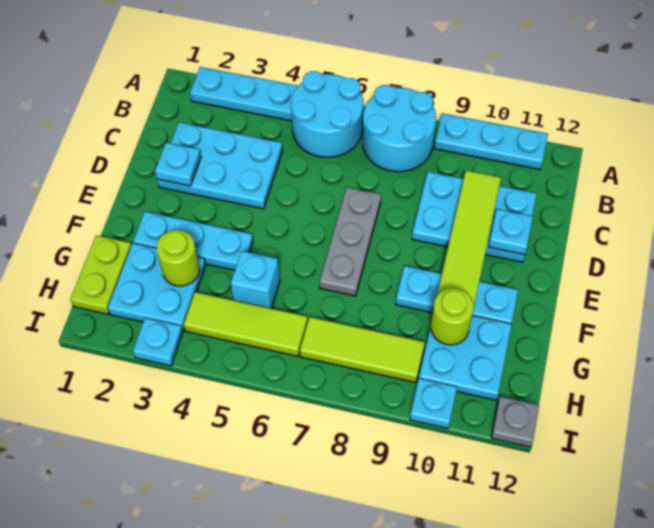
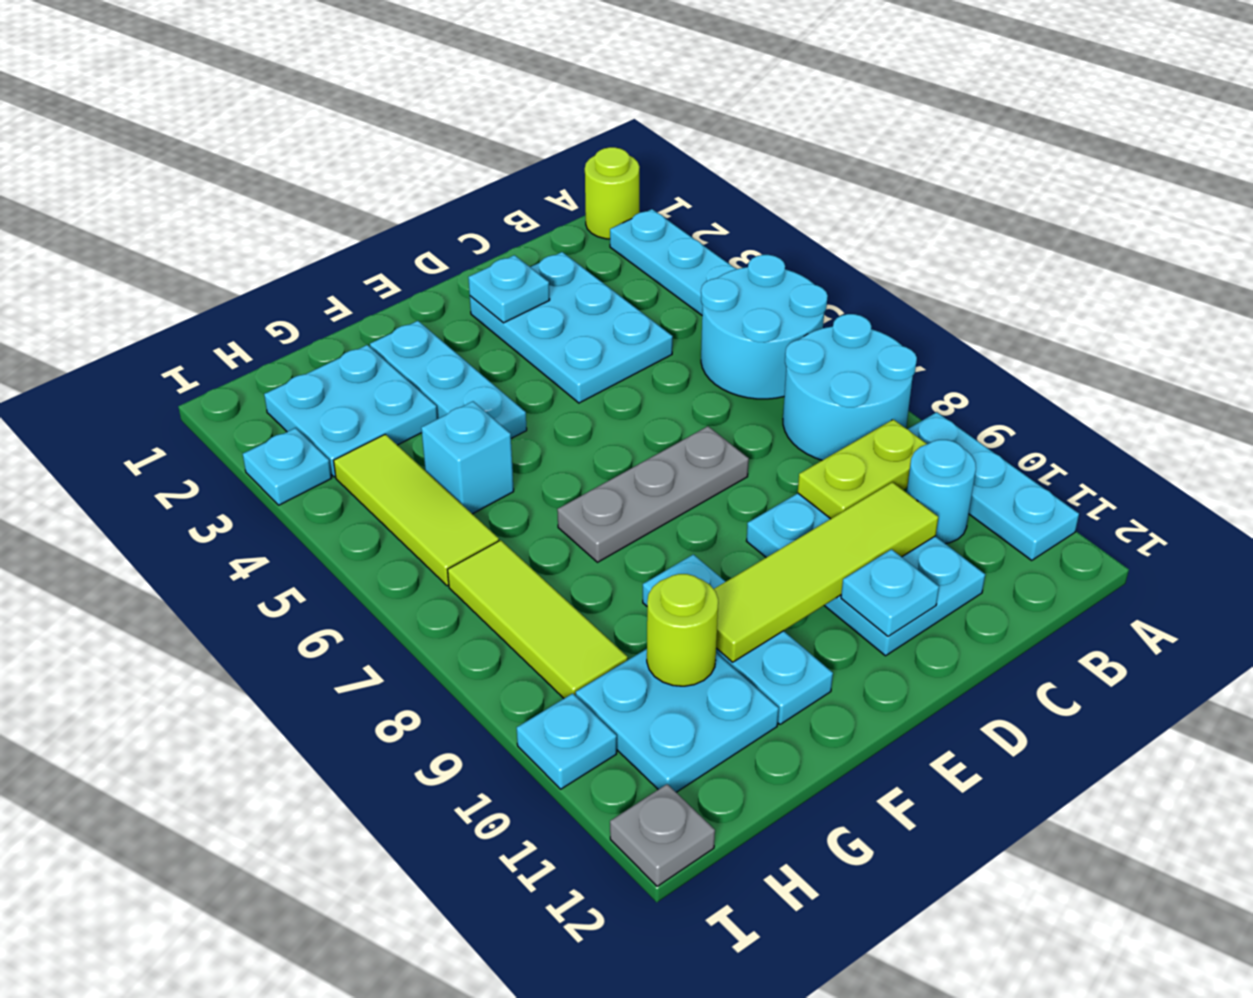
none -> cyan round brick B10 level 1
lime plate G1:H1 level 1 -> lime plate B9:C9 level 2
lime round brick G3 level 2 -> lime round brick A1 level 1

